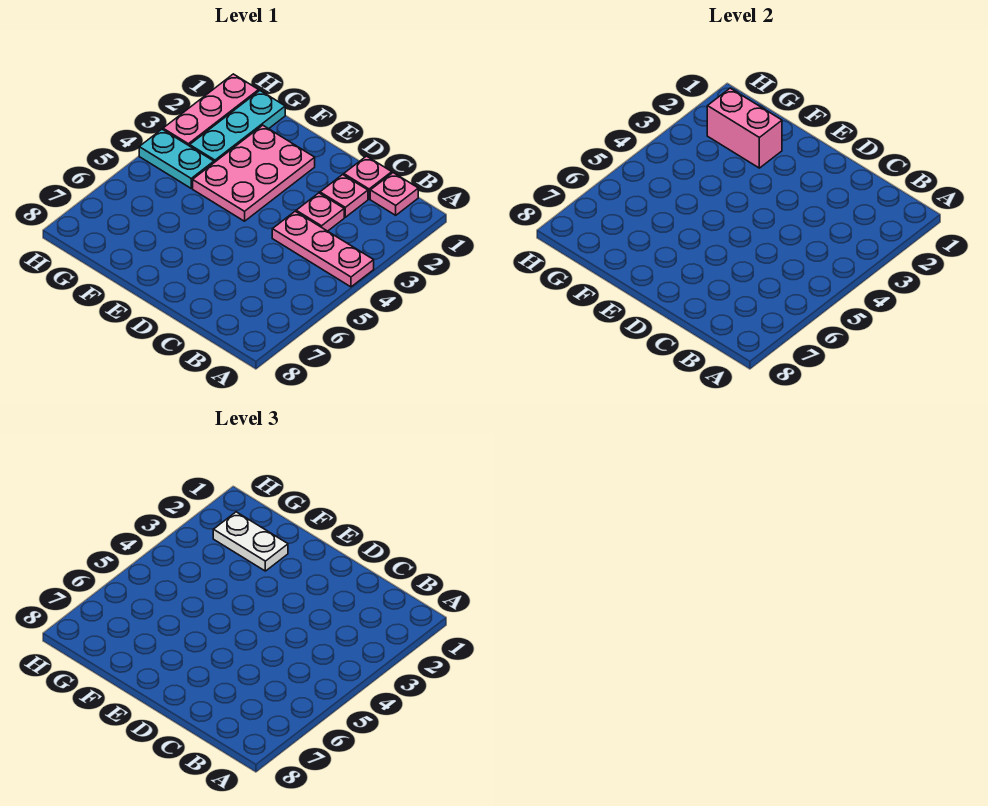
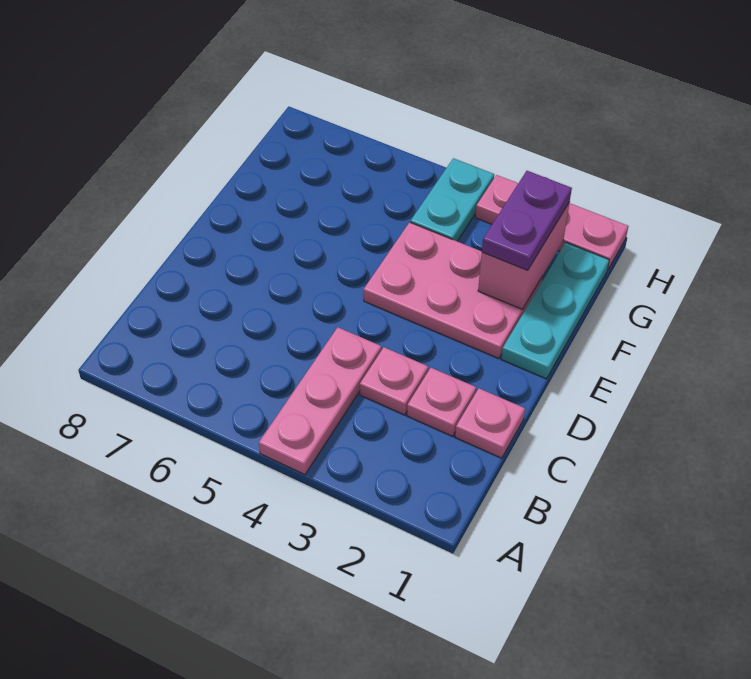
pink plate B1 level 1 -> none
white plate F2:G2 level 3 -> purple plate F2:G2 level 3
cyan plate G1:G3 level 1 -> cyan plate E1:G1 level 1

